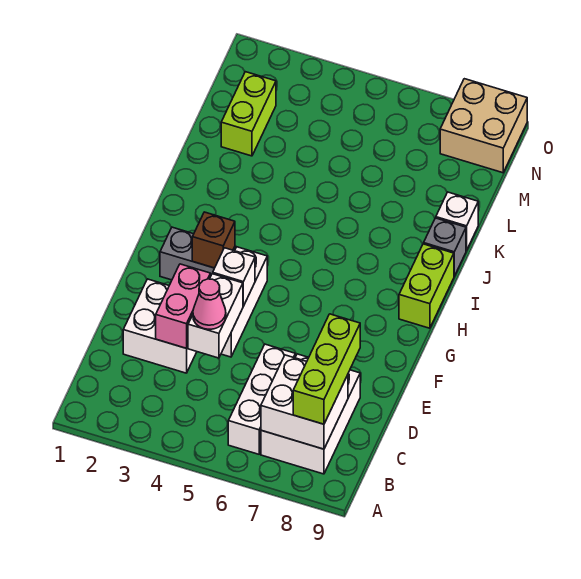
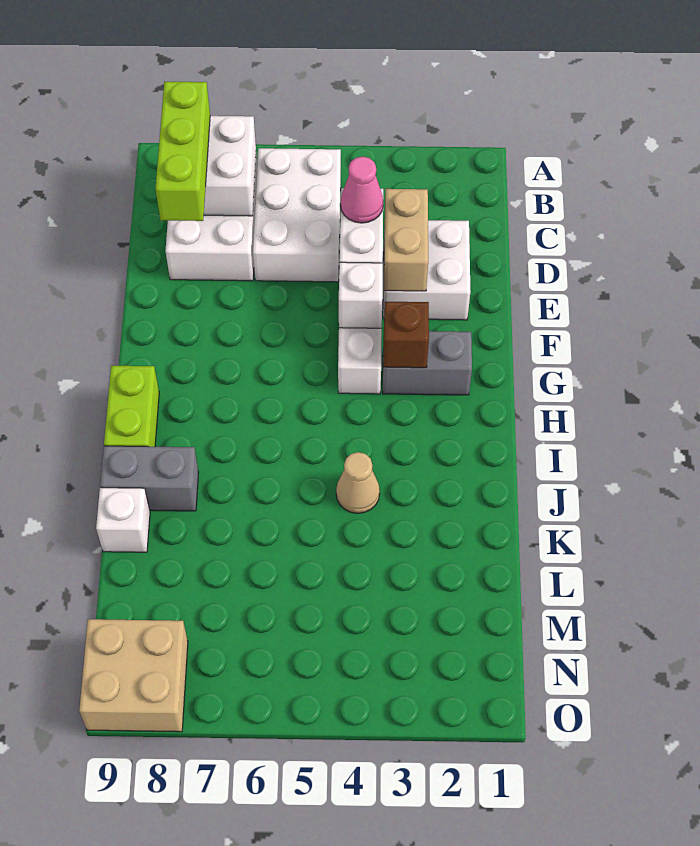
white brick B6:D6 level 1 -> white brick B5:D6 level 1
pink brick D3:E3 level 2 -> tan brick D3:E3 level 2
none -> tan cone J4 level 1
grey brick J9 level 1 -> grey brick J8:J9 level 1
lime brick L2:M2 level 1 -> none

